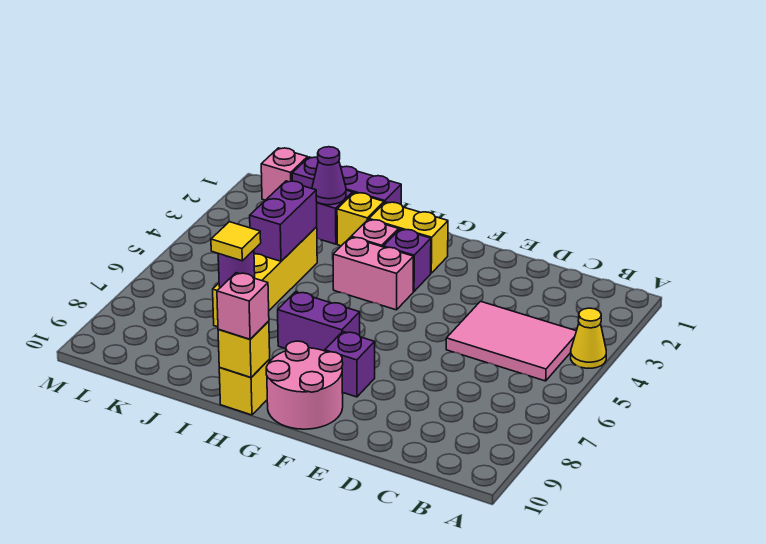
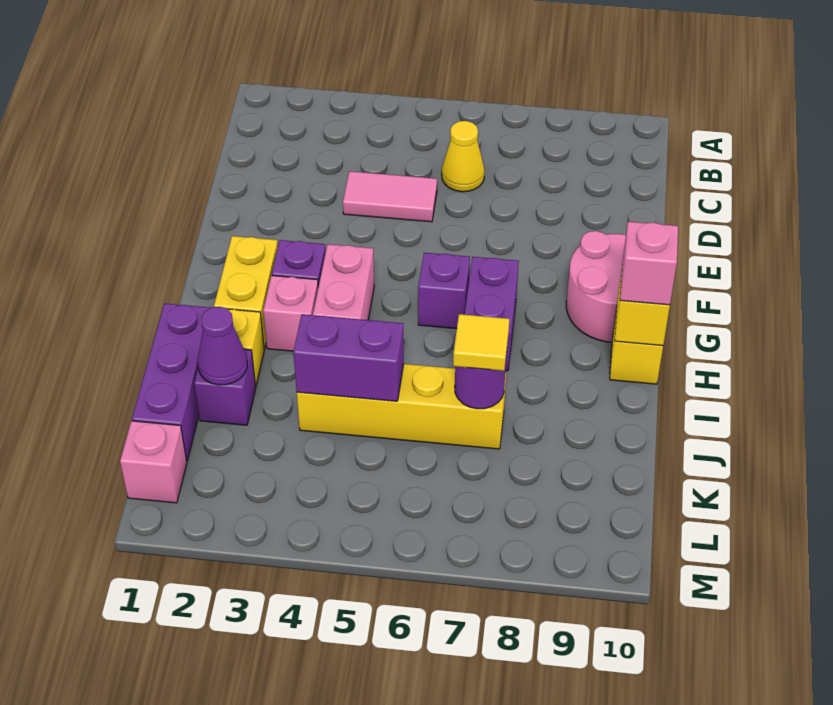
yellow cone A4 level 1 -> yellow cone C6 level 1
pink tile B4:D5 level 1 -> pink tile D4:D5 level 1
purple brick F8 level 1 -> purple brick G6 level 1

